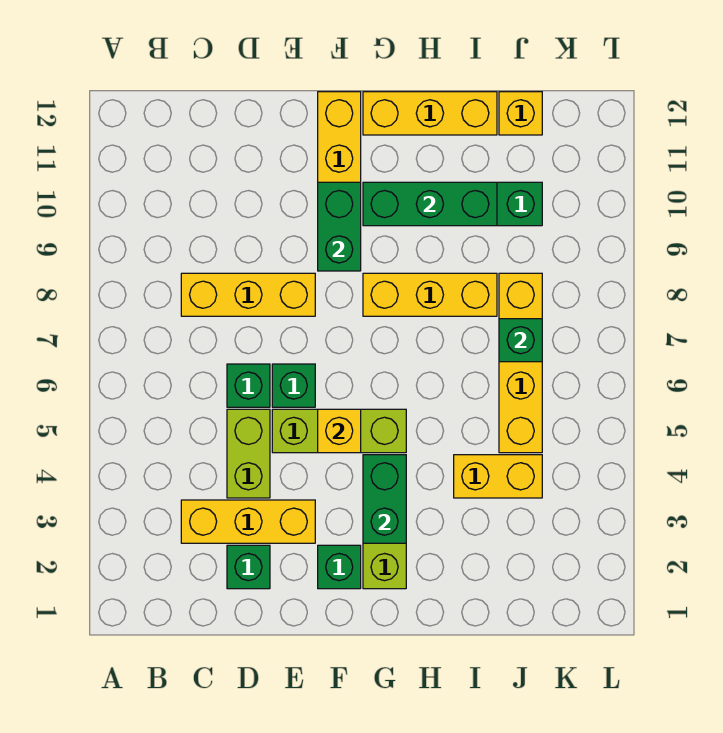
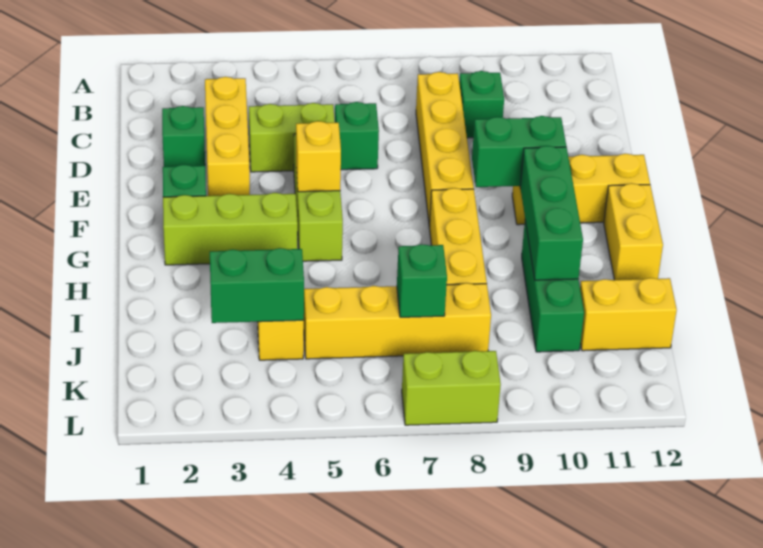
yellow brick C8:E8 level 1 -> yellow brick C8:F8 level 1
green brick E6 level 1 -> green brick C9 level 1
green brick G3:G4 level 2 -> green brick J3:J4 level 2
yellow brick G12:I12 level 1 -> yellow brick G12:H12 level 1
yellow brick J12 level 1 -> yellow brick J11:J12 level 1
none -> lime brick L7:L8 level 1

